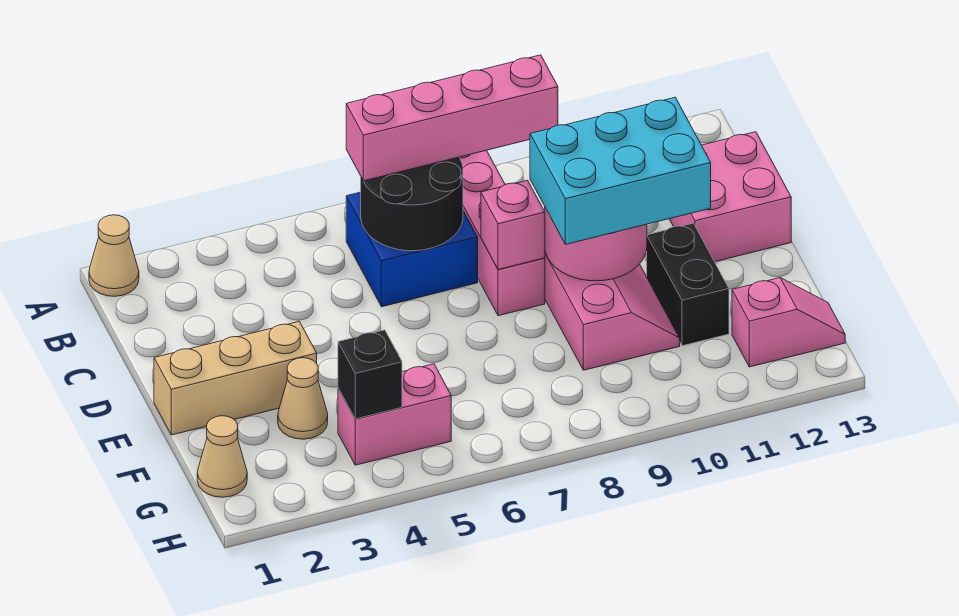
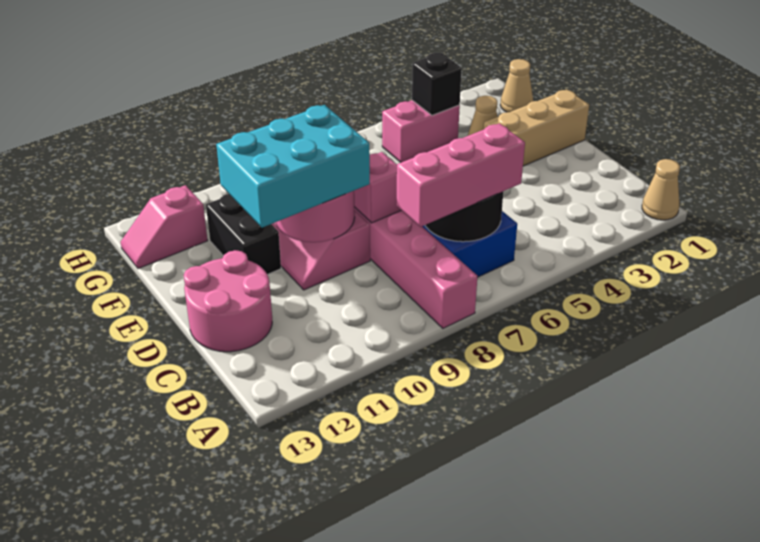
pink brick B6:B9 level 3 -> pink brick B6:B8 level 3
pink brick C12:D13 level 1 -> pink round brick C12:D13 level 1

